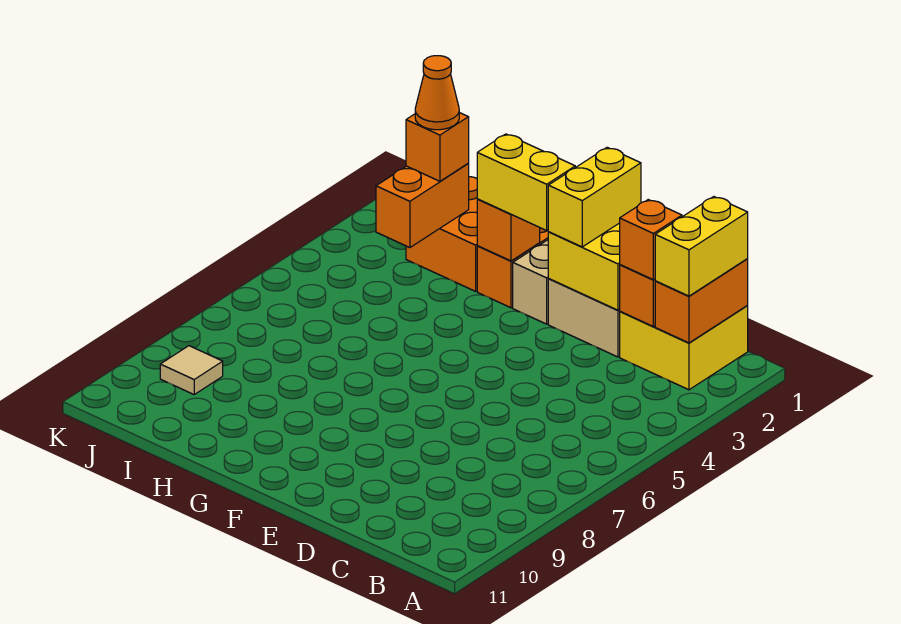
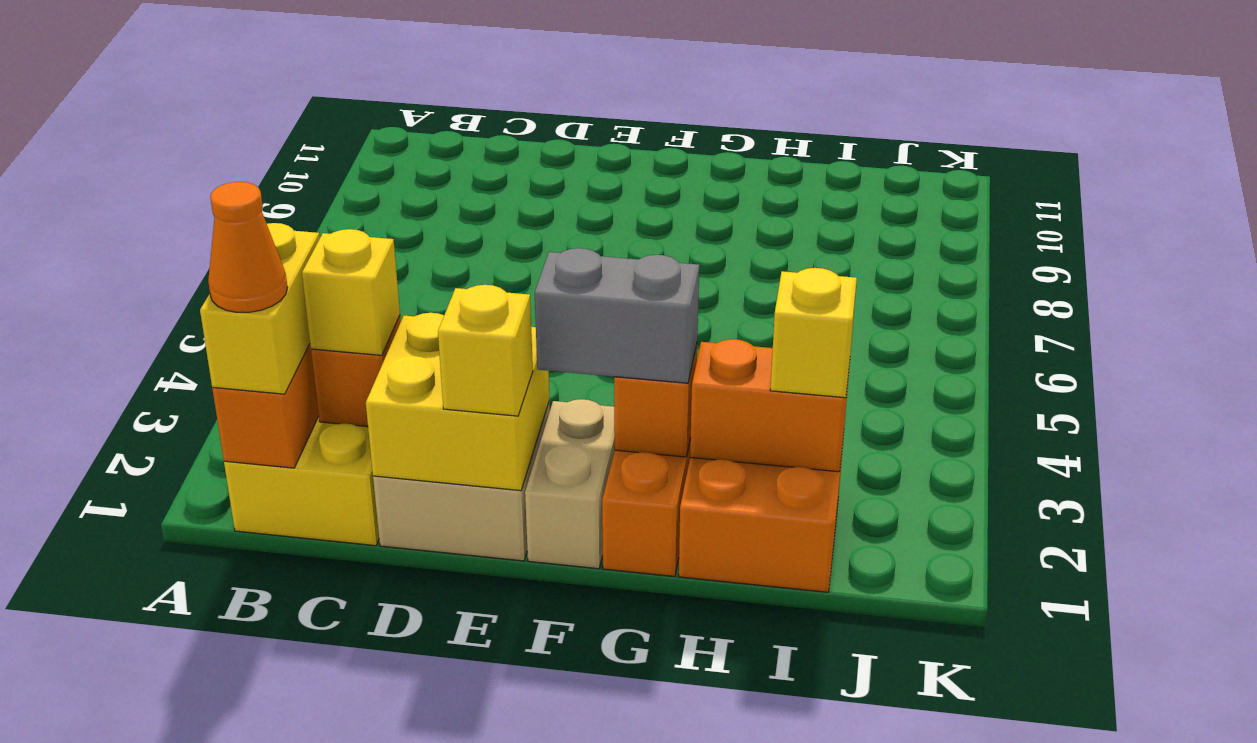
orange brick C2 level 3 -> yellow brick C2 level 3
yellow brick E1:E2 level 3 -> yellow brick E1 level 3
yellow brick F2:G2 level 3 -> grey brick F2:G2 level 3
orange brick I2:I3 level 2 -> orange brick H2:I2 level 2
orange brick I2 level 3 -> yellow brick I2 level 3
orange cone I2 level 4 -> orange cone B1 level 4
tan tile J9 level 1 -> none

